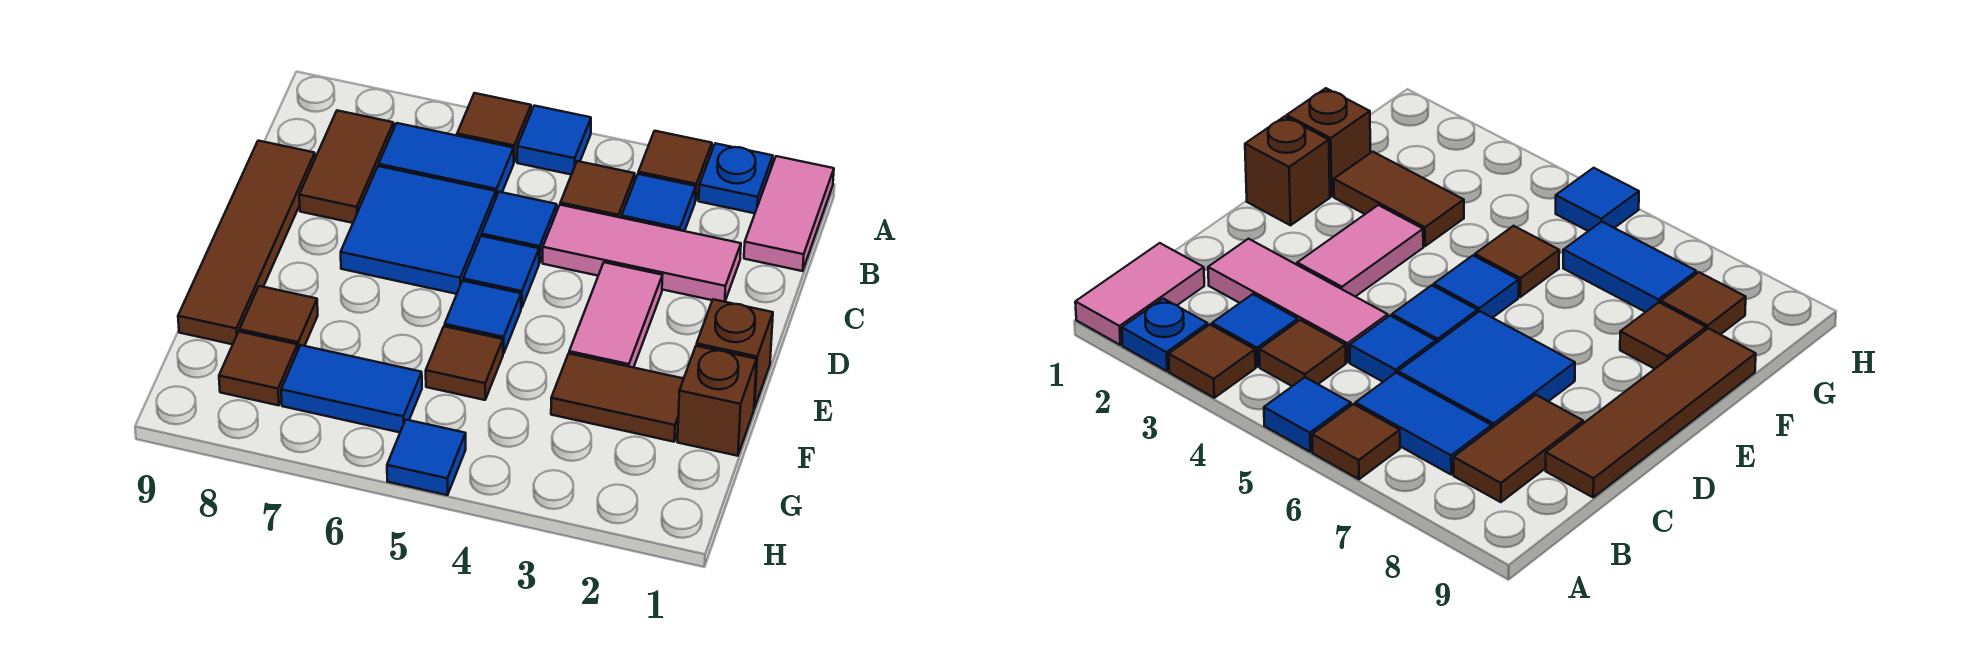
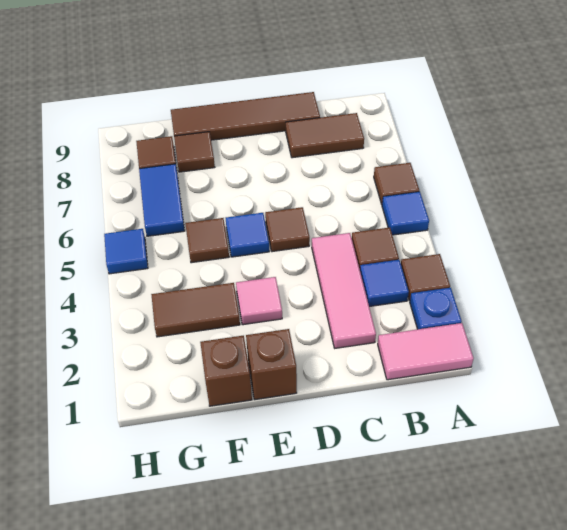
blue tile B6:B7 level 1 -> none
blue tile C5 level 1 -> none
blue tile C6:D7 level 1 -> none
pink tile D3:E3 level 1 -> pink tile E3 level 1
blue tile D5 level 1 -> brown tile D5 level 1
brown tile F2:F3 level 1 -> brown tile F3:G3 level 1

